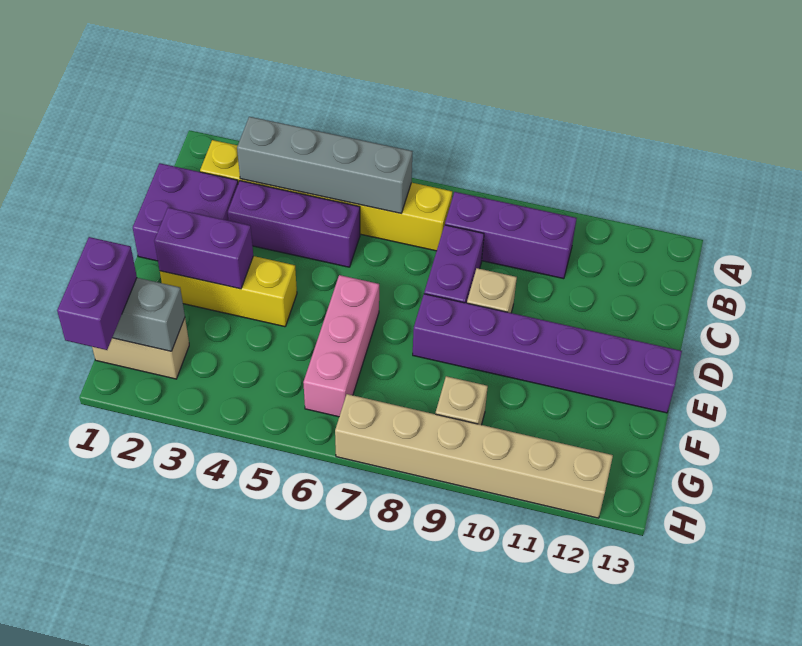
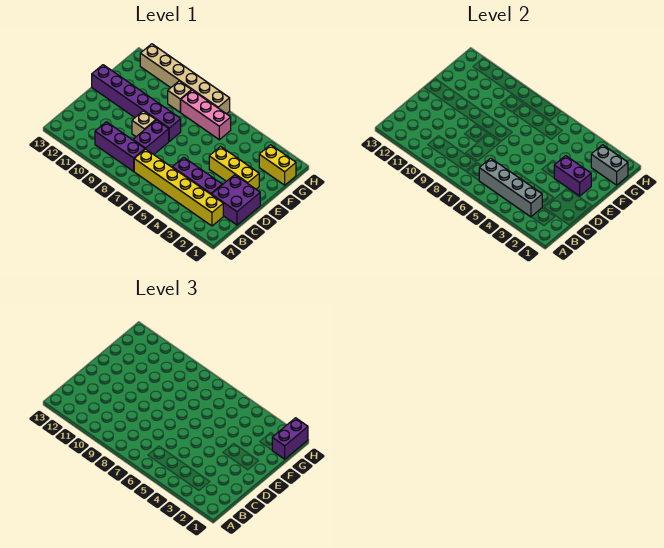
pink brick E6:G6 level 1 -> pink brick G6:G8 level 1
tan brick G1:G2 level 1 -> yellow brick G1:G2 level 1

